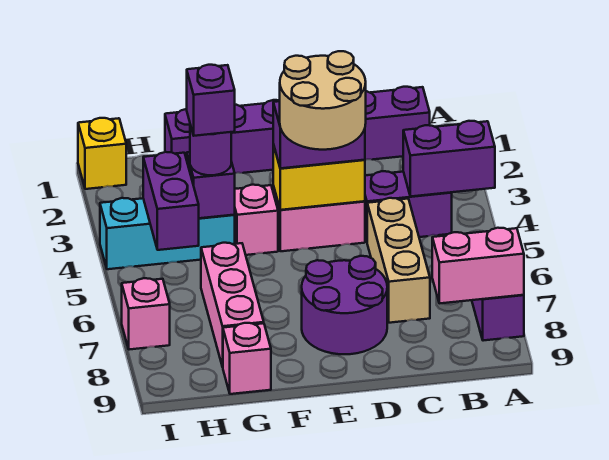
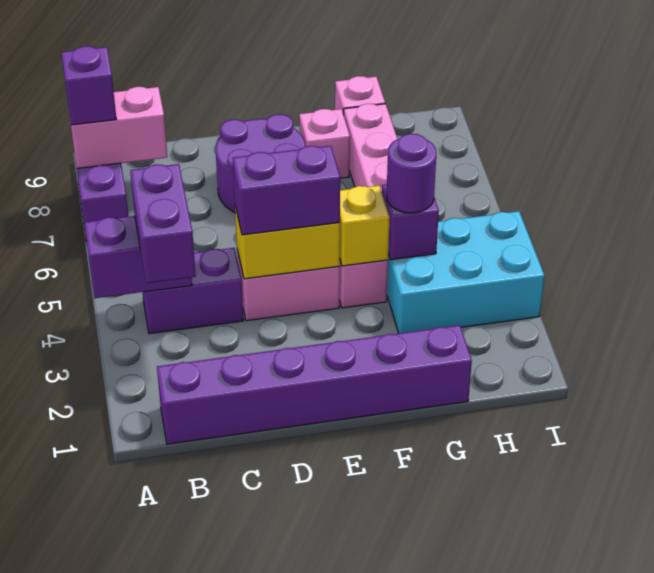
tan brick C5:C7 level 1 -> none
tan round brick D4:E5 level 4 -> none
cyan brick G4:I4 level 1 -> cyan brick G3:I4 level 1
purple brick G4 level 4 -> purple brick A8 level 3
purple brick H4:H5 level 2 -> purple brick B3:B4 level 3
yellow brick I1 level 1 -> yellow brick F4 level 2
pink brick I7 level 1 -> pink brick F8 level 1

